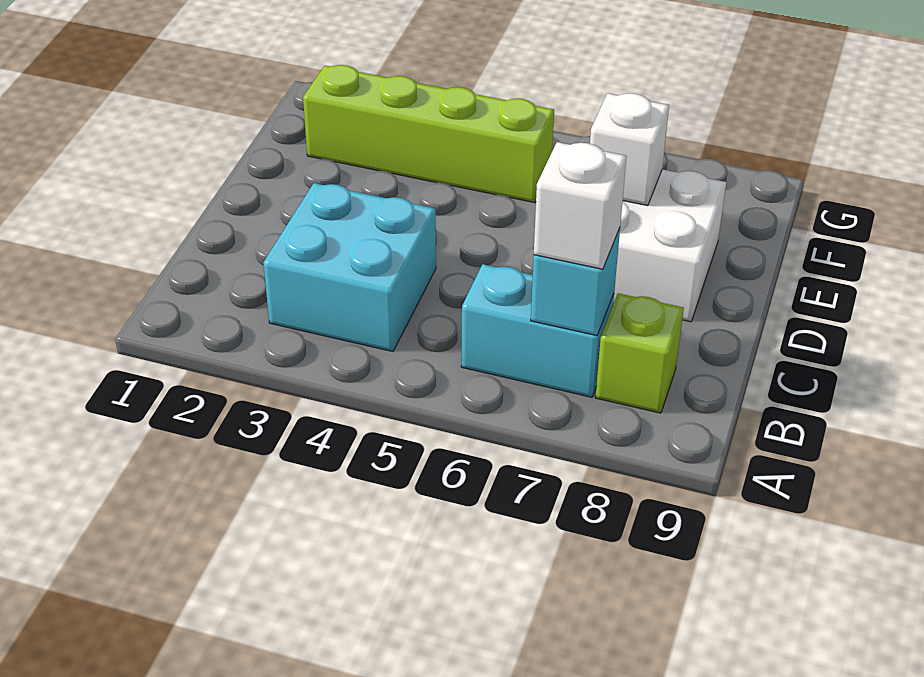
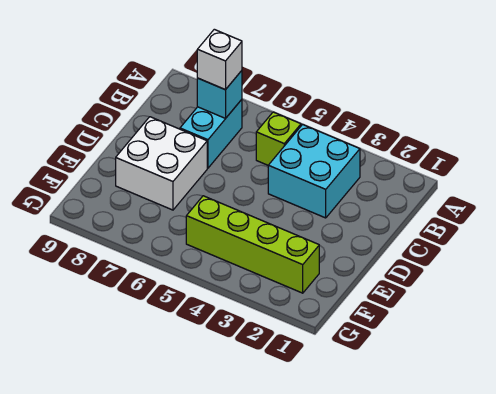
cyan brick B6:B7 level 1 -> cyan brick B7:C7 level 1
lime brick B8 level 1 -> lime brick B5 level 1
white brick E7 level 2 -> none

